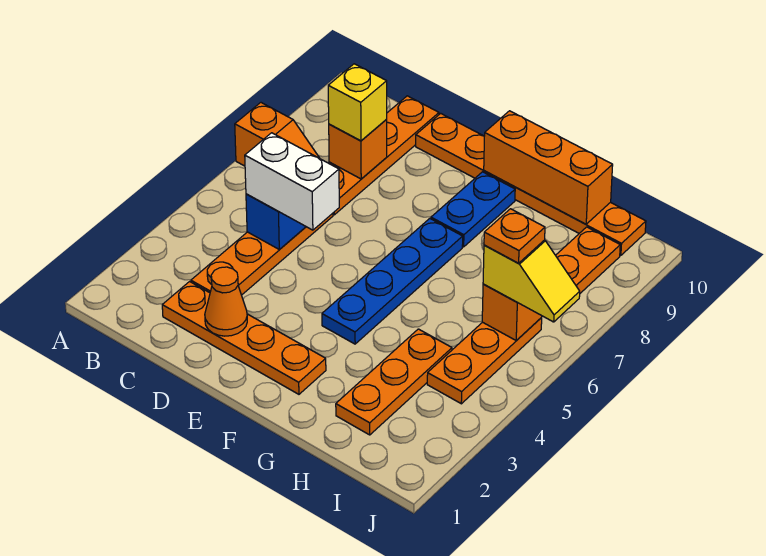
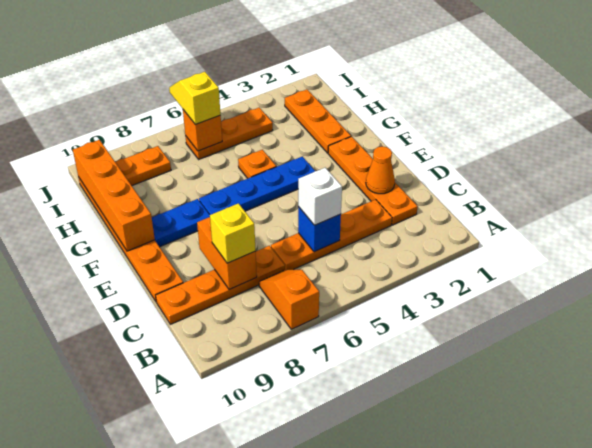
white brick C5:D5 level 3 -> white brick C5 level 3
orange brick C8 level 2 -> orange brick C8:D8 level 2
orange brick F10:H10 level 2 -> orange brick F10:I10 level 2
orange plate H2:H4 level 1 -> orange plate G2:I2 level 1
orange plate I6 level 4 -> orange plate G5 level 1

